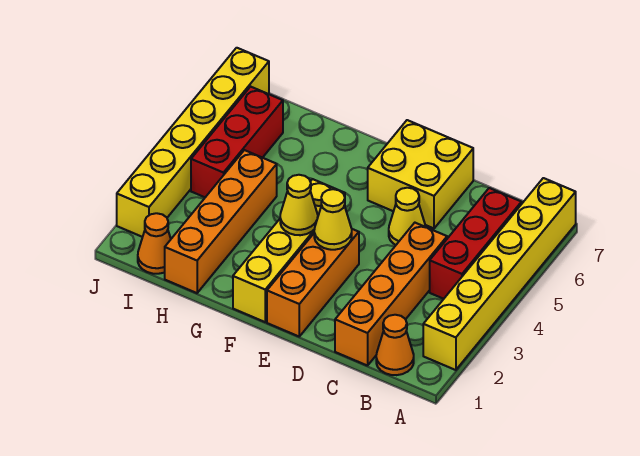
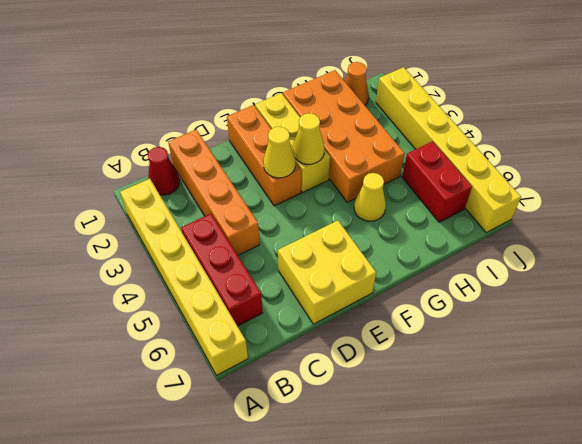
orange cone B1 level 1 -> red cone B1 level 1
yellow cone D5 level 1 -> yellow cone G5 level 1
yellow brick F1:F4 level 1 -> yellow brick F1:F3 level 1
orange brick H1:H4 level 1 -> orange brick G1:H4 level 1
red brick I4:I6 level 1 -> red brick I5:I6 level 1

